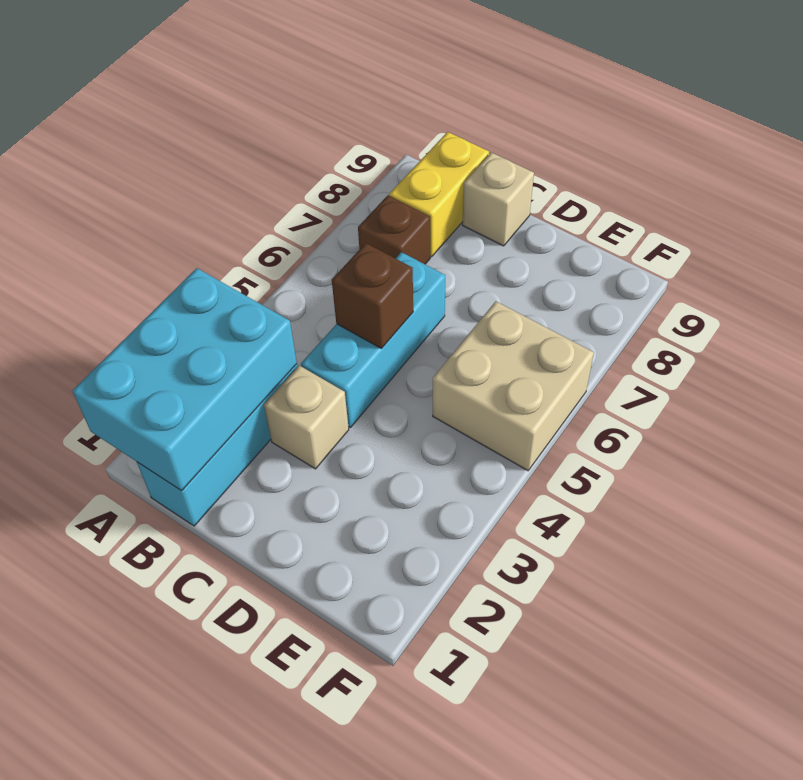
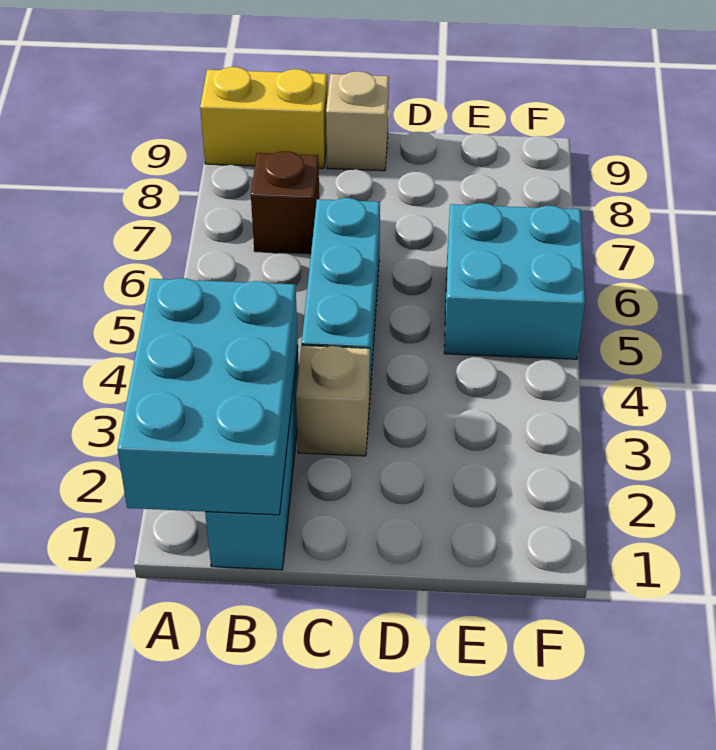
yellow brick B8:B9 level 1 -> yellow brick A9:B9 level 1
brown brick C5 level 2 -> none
tan brick E5:F6 level 1 -> cyan brick E5:F6 level 1

